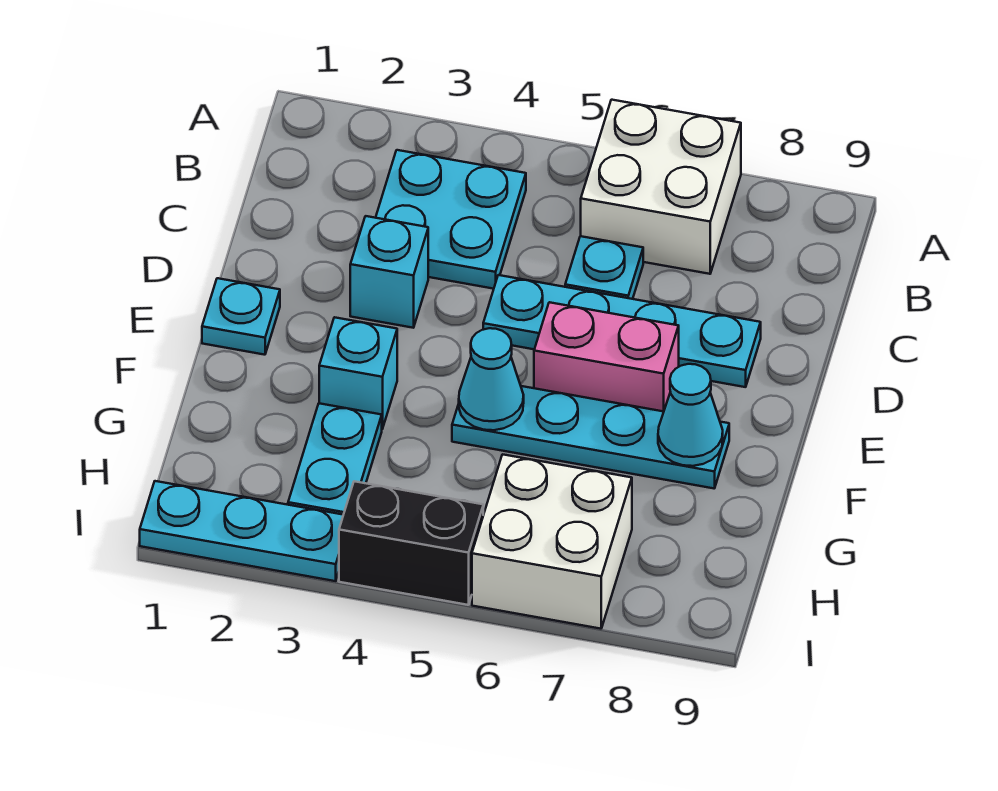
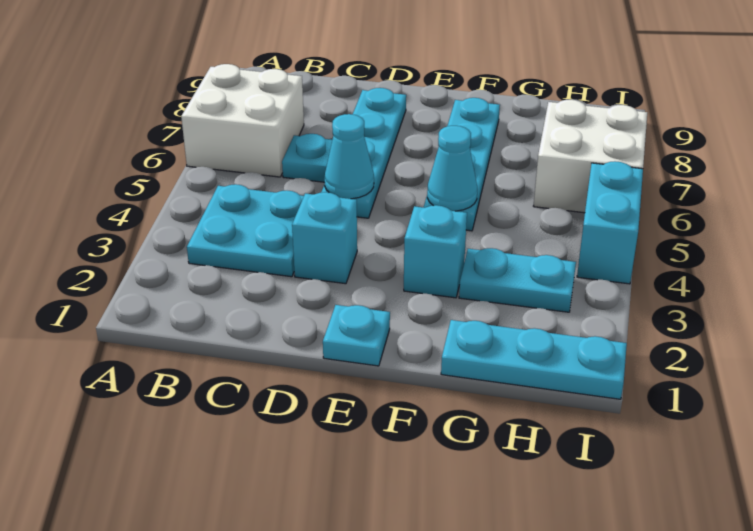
pink brick E6:E7 level 1 -> none
cyan cone F8 level 2 -> cyan cone D5 level 2
cyan plate I1:I3 level 1 -> cyan plate G1:I1 level 1
black brick I4:I5 level 1 -> cyan brick I4:I5 level 1

